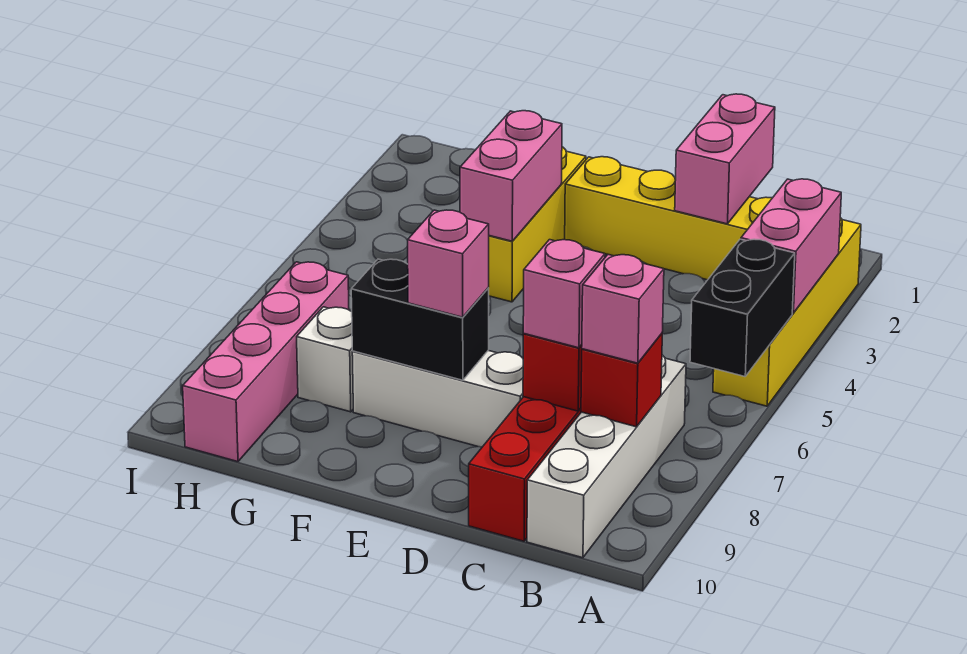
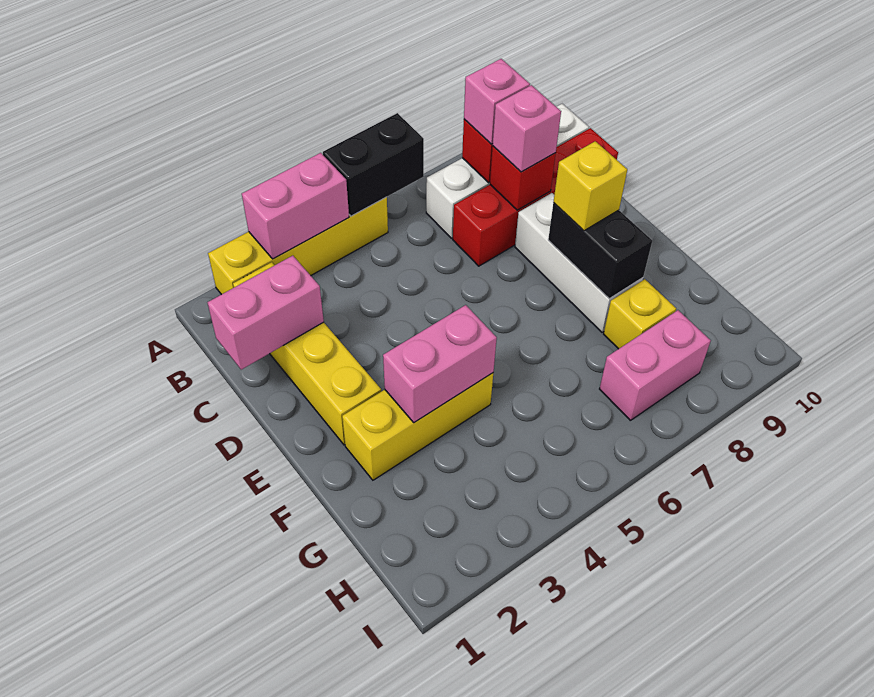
pink brick E8 level 3 -> yellow brick E8 level 3
white brick G8 level 1 -> yellow brick G8 level 1
pink brick H7:H10 level 1 -> pink brick H7:H8 level 1

